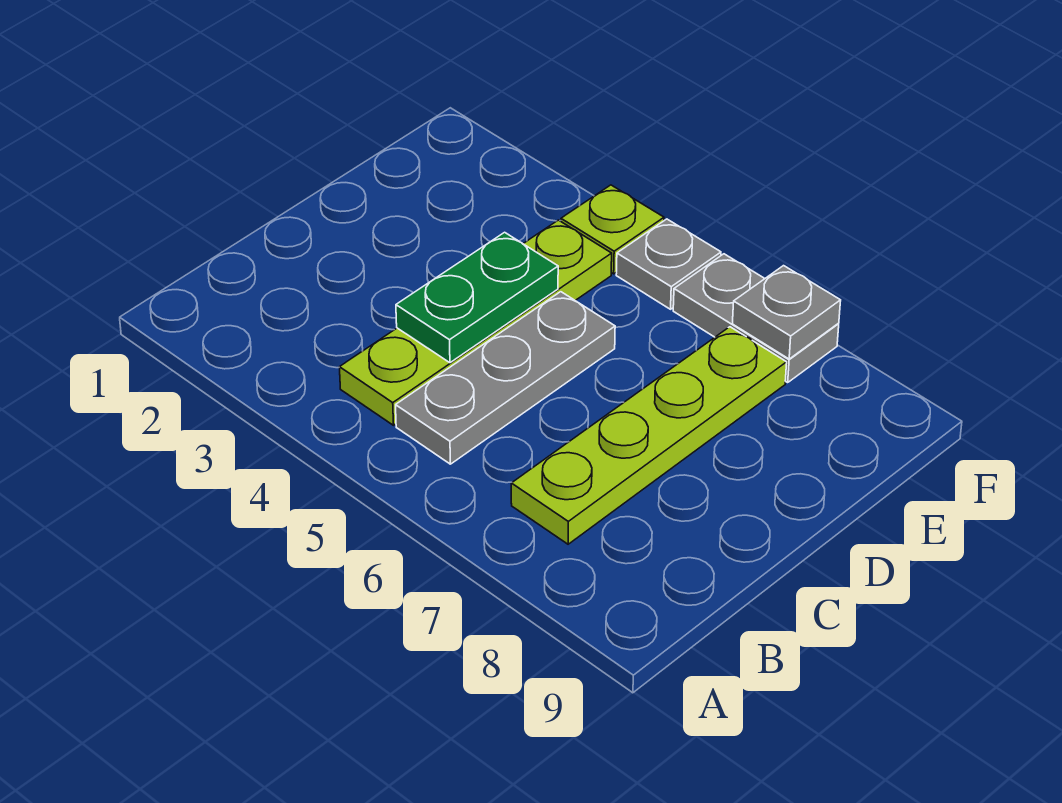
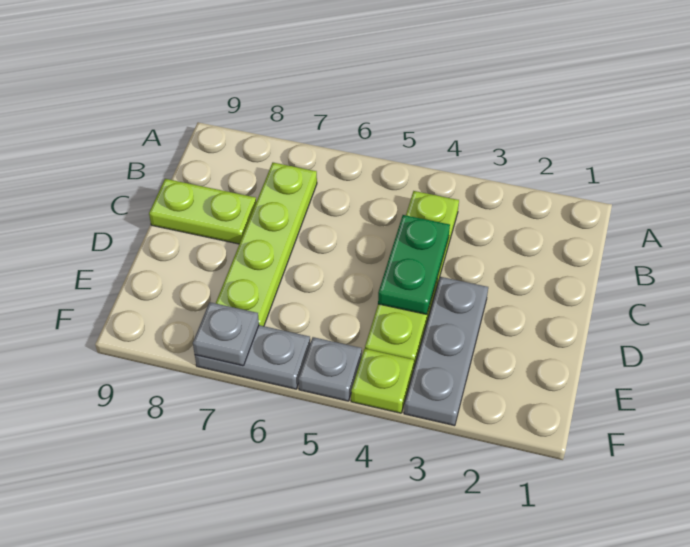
grey plate B5:D5 level 1 -> grey plate D3:F3 level 1
none -> lime plate C8:C9 level 1

